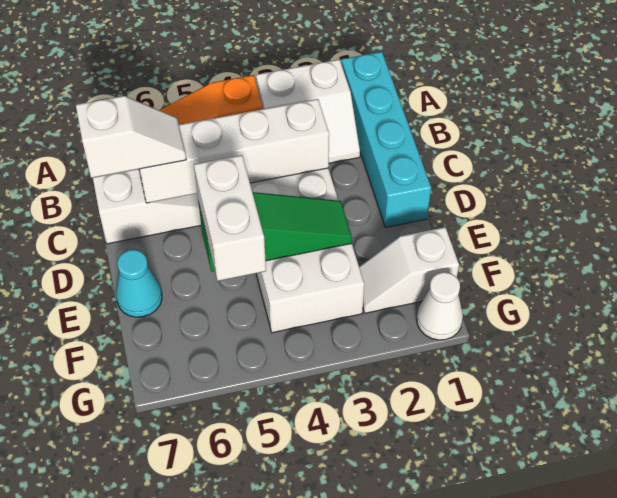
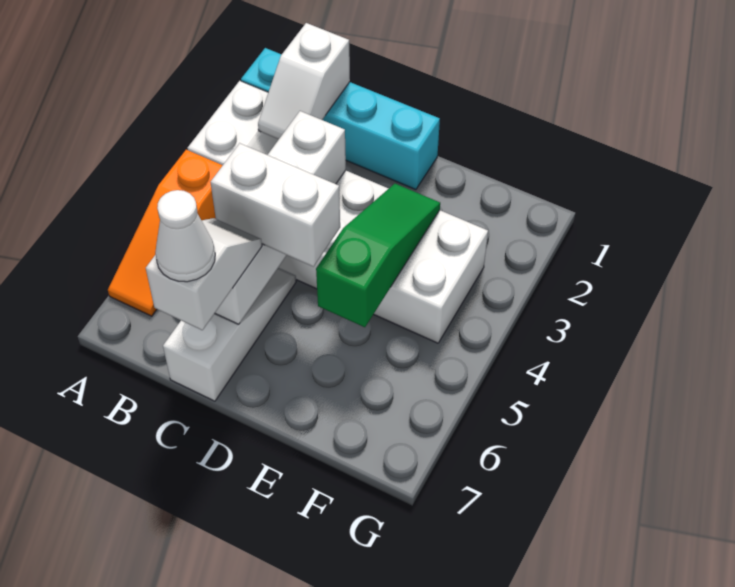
white brick E5:F5 level 3 -> white brick C5:D5 level 3
cyan cone E7 level 1 -> none
white slope F1:F2 level 1 top 1 -> white slope B1:B2 level 2 top 1
white cone G1 level 1 -> white cone C7 level 4

